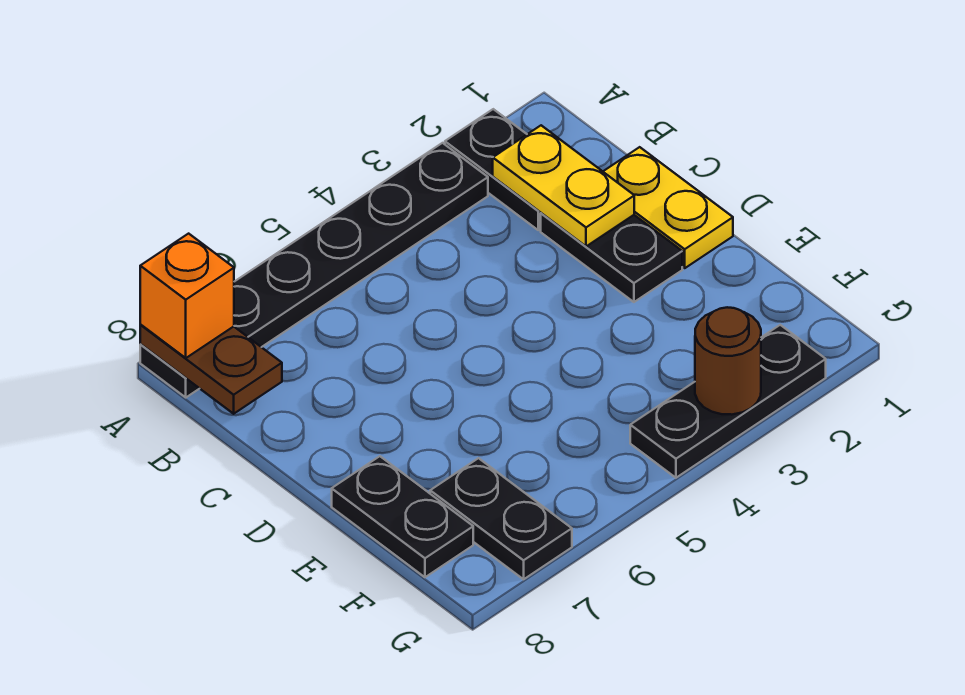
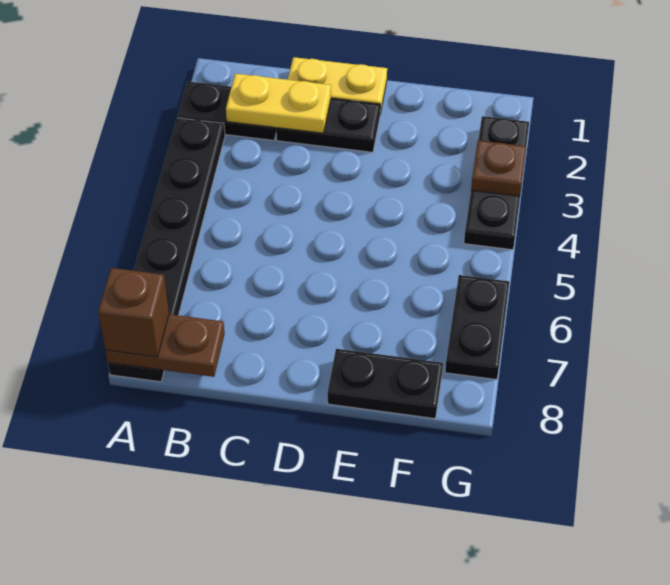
orange brick A8 level 3 -> brown brick A8 level 3
black plate F7:G7 level 1 -> black plate G6:G7 level 1
brown round brick G3 level 2 -> brown plate G3 level 2

